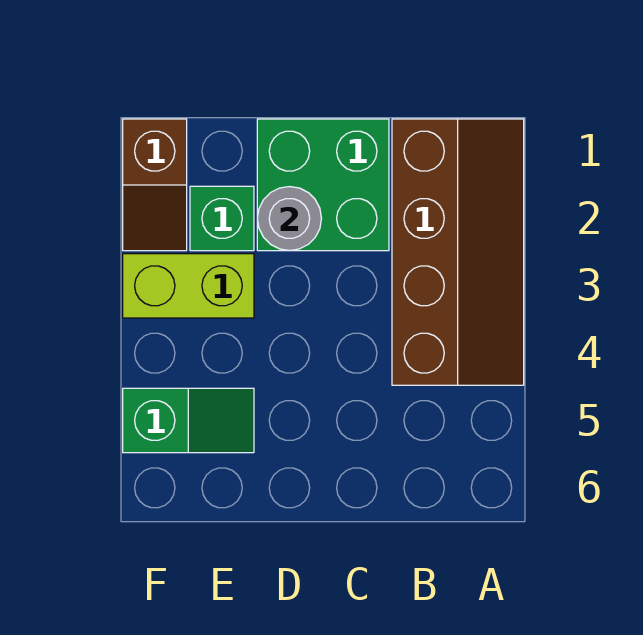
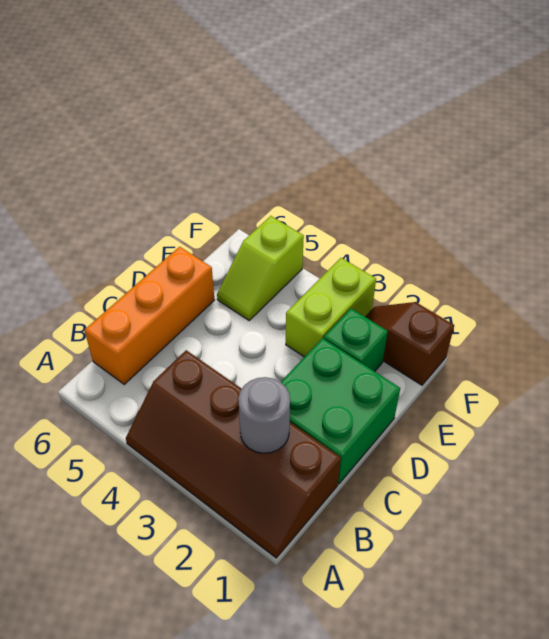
none -> orange brick B6:D6 level 1
grey round brick D2 level 2 -> grey round brick B2 level 2
green slope E5:F5 level 1 top F -> lime slope E5:F5 level 1 top F

